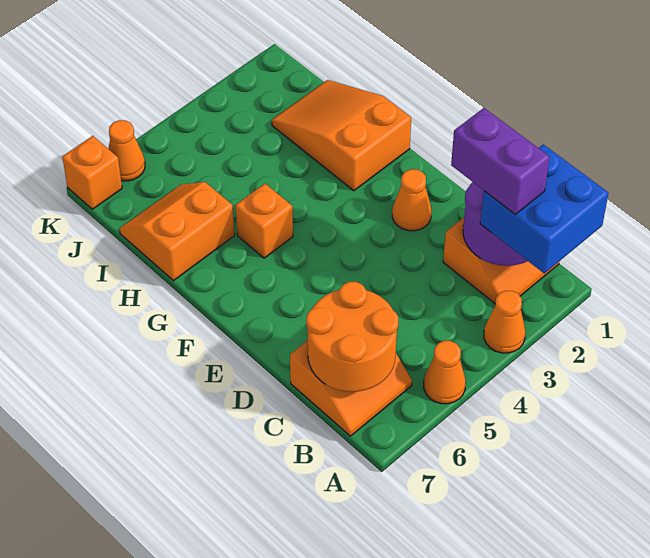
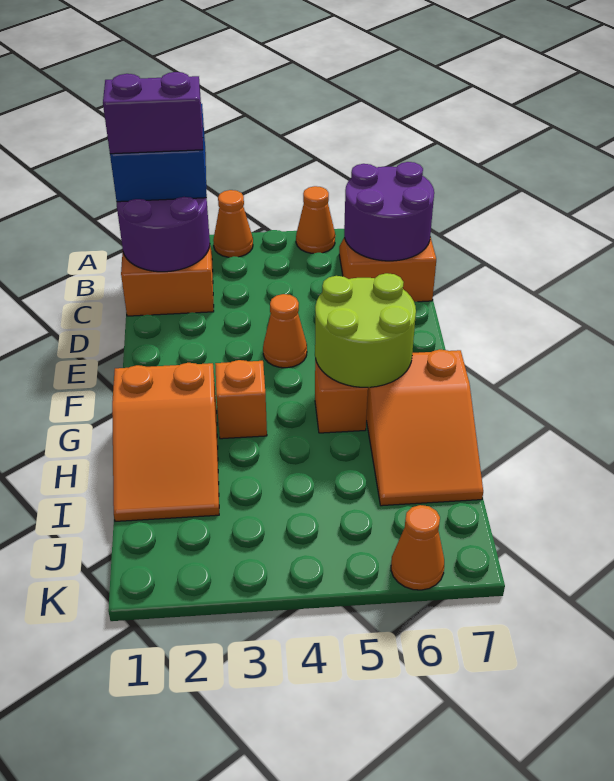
purple brick B2:C2 level 4 -> purple brick B1:B2 level 4
orange round brick B6:C7 level 2 -> purple round brick B6:C7 level 2
orange cone E2 level 1 -> orange cone E4 level 1
none -> lime round brick F5:G6 level 2
orange slope H6:I7 level 1 top H -> orange slope G6:I7 level 1 top G
orange brick K7 level 1 -> orange brick G3 level 1

